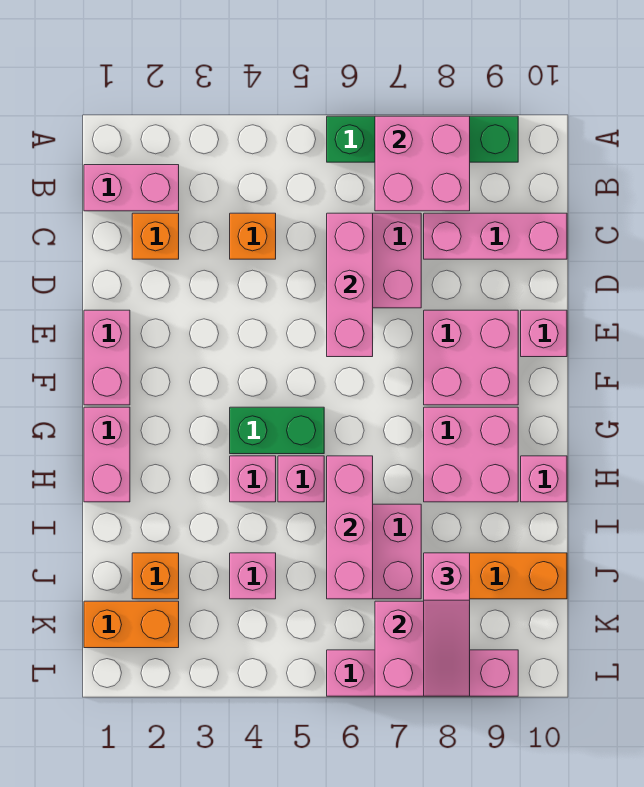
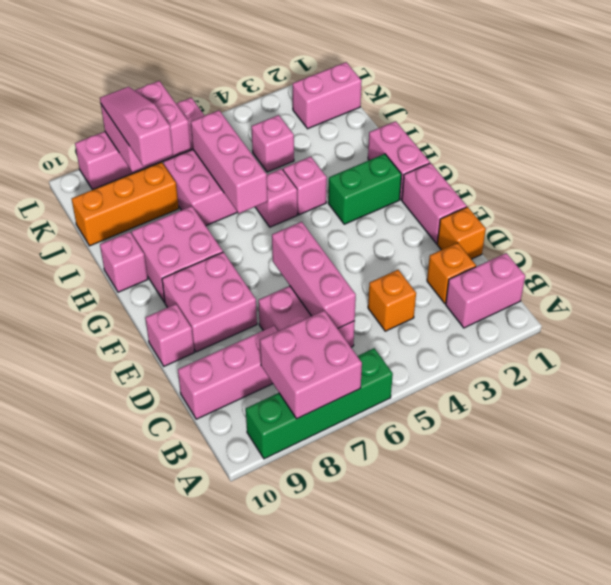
green brick G4:G5 level 1 -> green brick G2:G3 level 1
orange brick J2 level 1 -> orange brick D1 level 1
orange brick K1:K2 level 1 -> pink brick K1:K2 level 1

